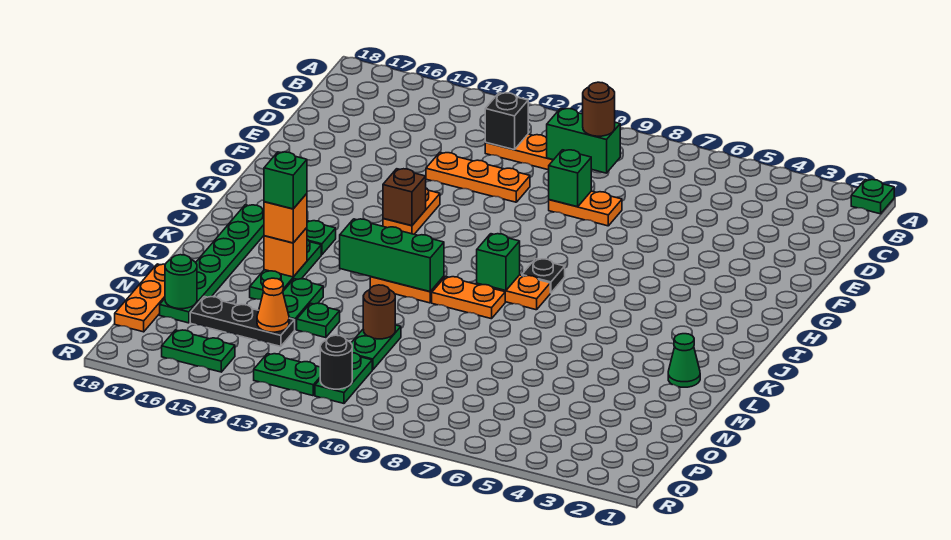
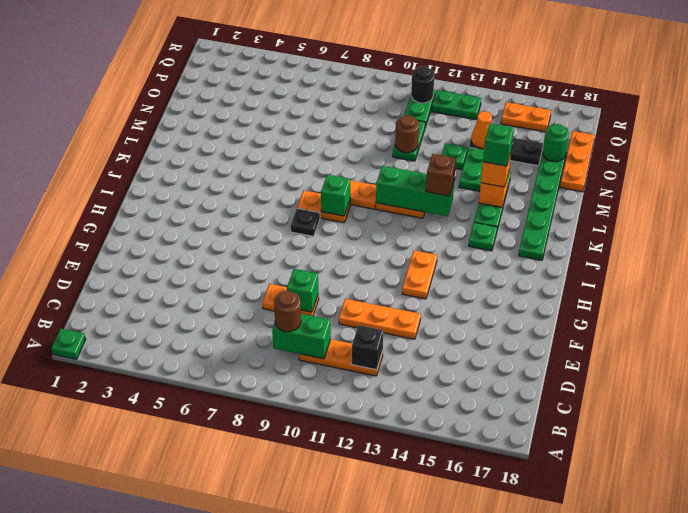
brown brick H13 level 2 -> brown brick K13 level 3
green cone L2 level 1 -> none
green plate Q15:Q16 level 1 -> orange plate Q15:Q16 level 1

